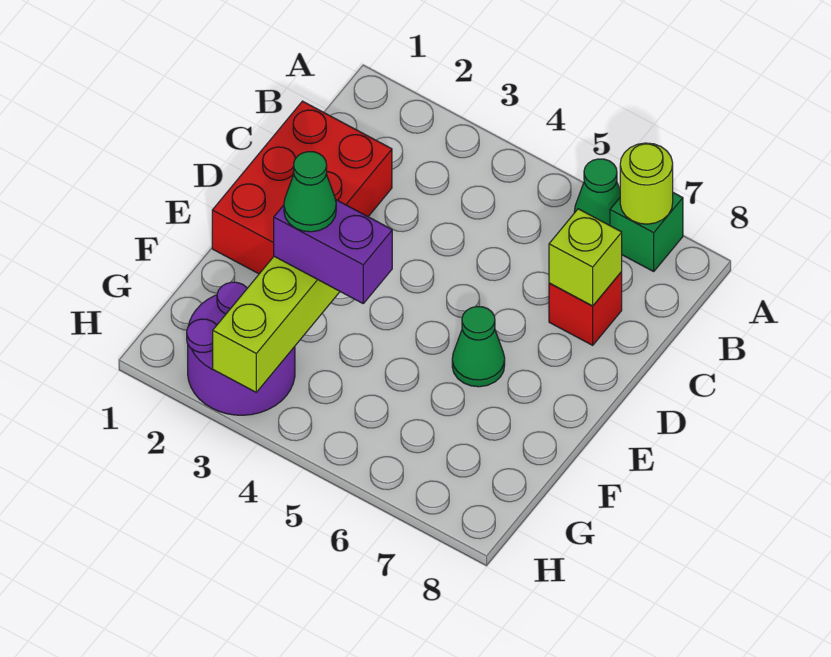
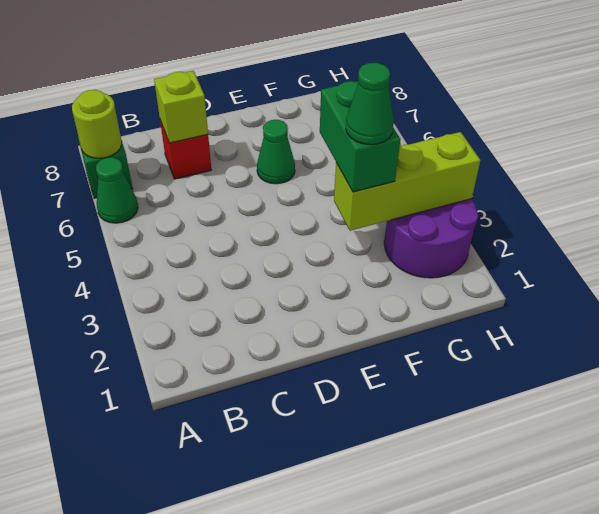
red brick C1:E2 level 1 -> none
purple brick F3:F4 level 3 -> green brick F3:F4 level 3

